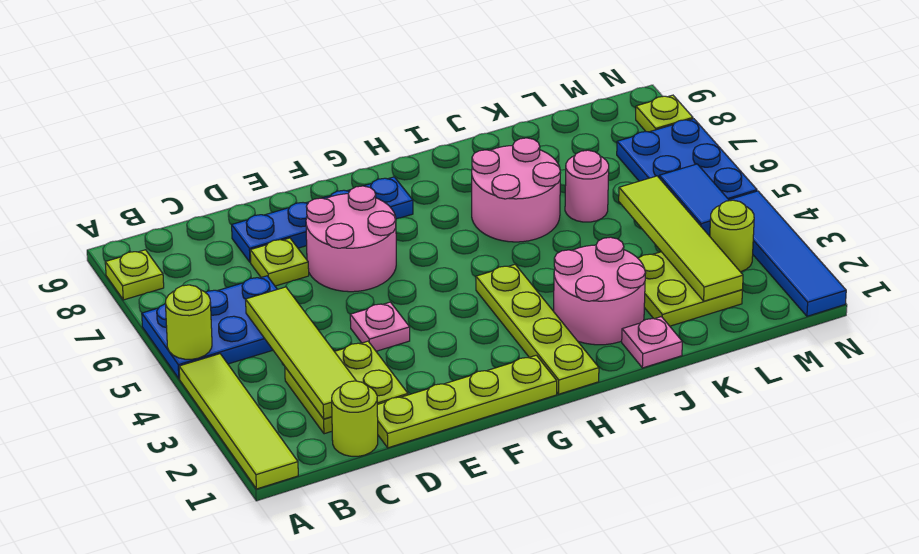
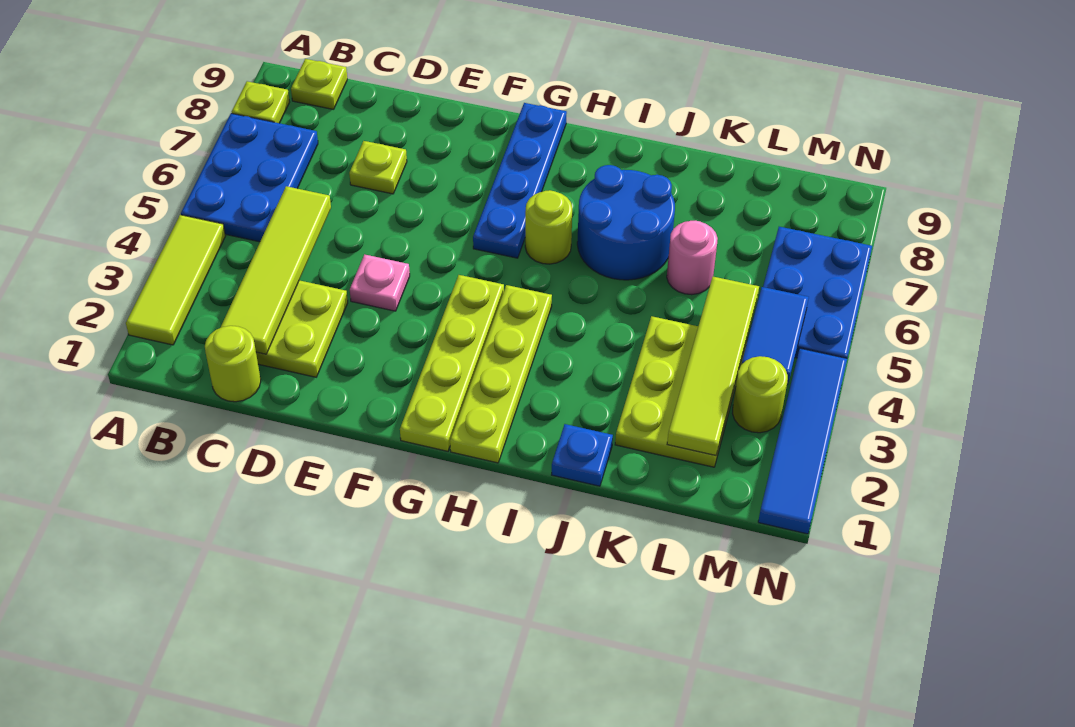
lime tile A1:A4 level 1 -> lime tile A2:A4 level 1
blue plate A5:C6 level 1 -> blue plate A5:B7 level 1
lime round brick A5 level 2 -> lime round brick H6 level 1
lime plate D1:G1 level 1 -> lime plate G1:G4 level 1
blue plate D8:G8 level 1 -> blue plate G6:G9 level 1
pink round brick E6:F7 level 1 -> none
pink round brick I2:J3 level 1 -> none
pink round brick I6:J7 level 1 -> blue round brick I6:J7 level 1
pink plate J1 level 1 -> blue plate J1 level 1
lime plate K2:L3 level 1 -> lime plate K2:L4 level 1
lime plate N8 level 1 -> lime plate B9 level 1

